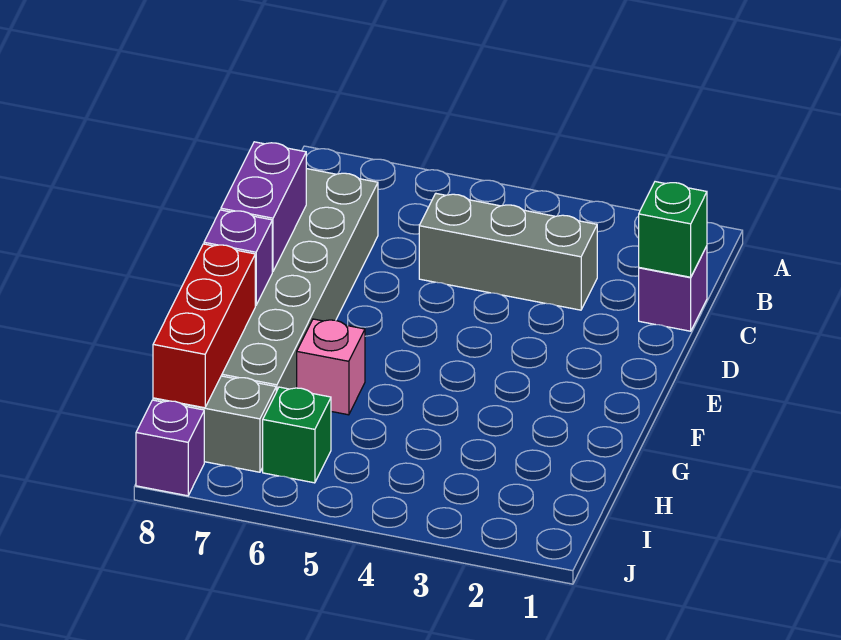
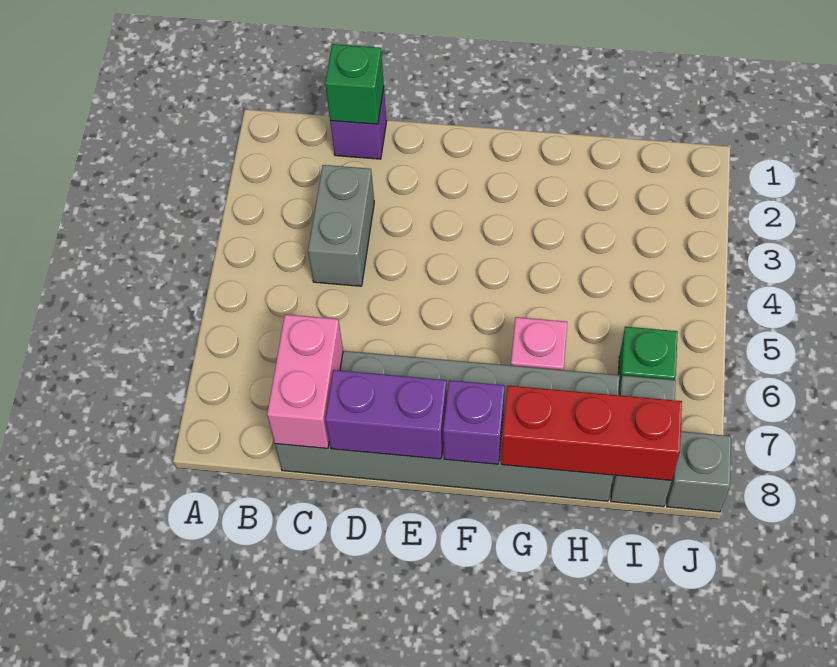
grey brick C3:C5 level 1 -> grey brick C3:C4 level 1
none -> pink brick C7:C8 level 2
purple brick J8 level 1 -> grey brick J8 level 1

